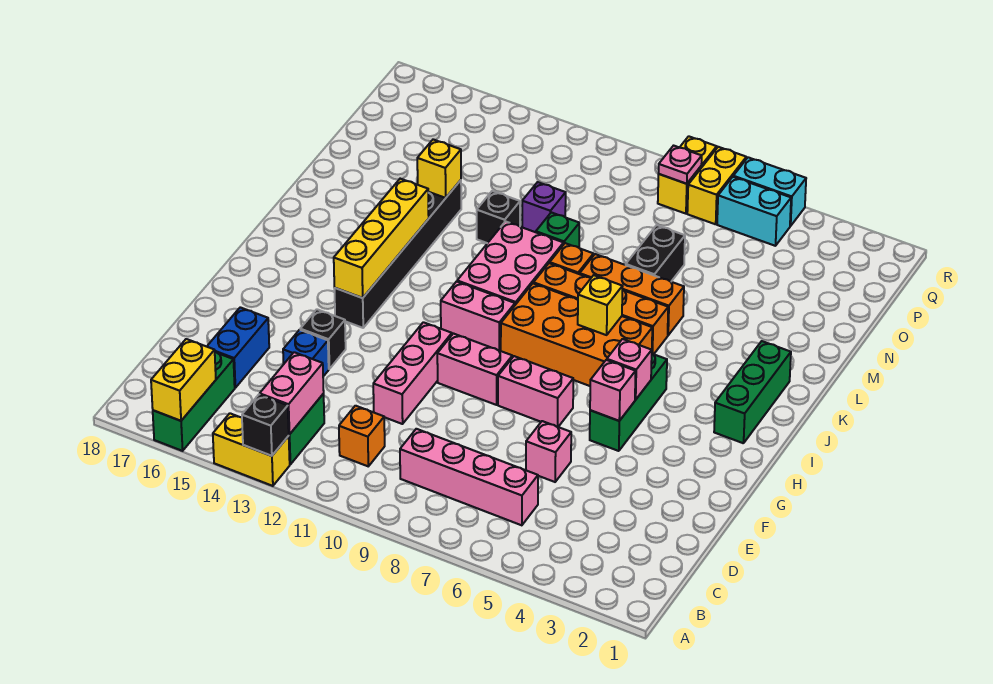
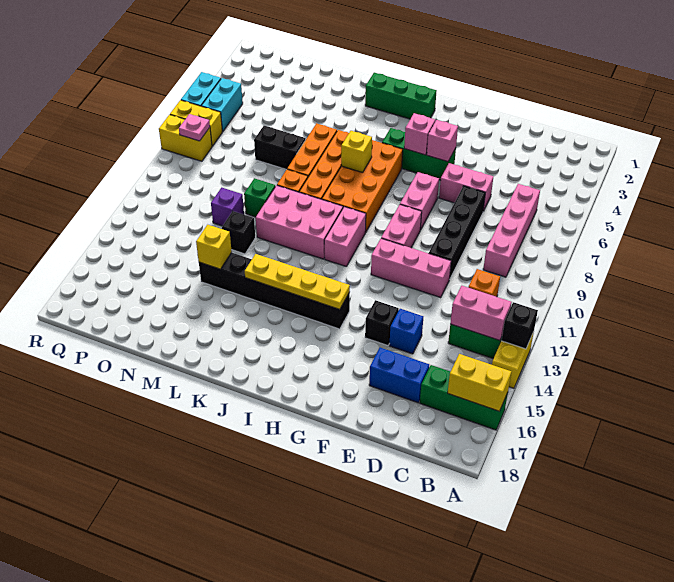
pink brick E6 level 1 -> pink brick E6:F6 level 1
none -> black brick E7:E10 level 1
yellow brick H14:K14 level 2 -> yellow plate H14:K14 level 2

